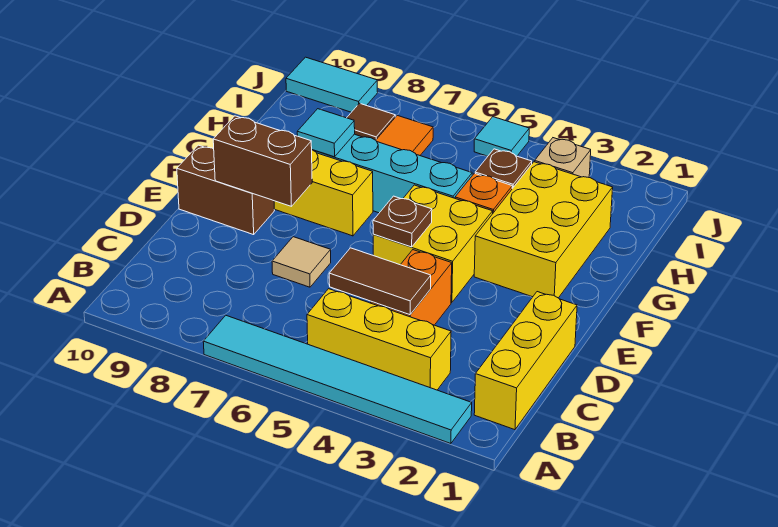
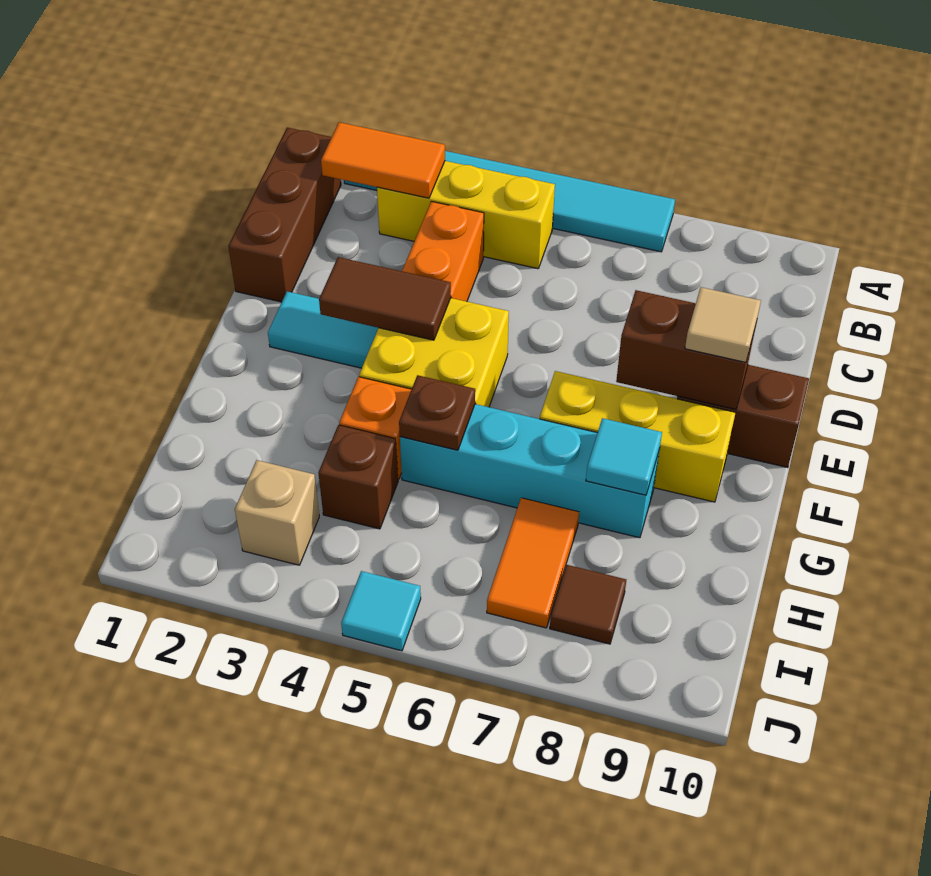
yellow brick B1:D1 level 1 -> brown brick B1:D1 level 1
none -> orange tile B2:B3 level 2
brown tile C4:C5 level 2 -> brown tile E3:E4 level 2
tan tile D7 level 1 -> tan tile E9 level 3
brown plate E5 level 2 -> brown plate G5 level 2
yellow brick F2:H3 level 1 -> none
cyan tile J9:J10 level 1 -> cyan tile E2:E3 level 1

